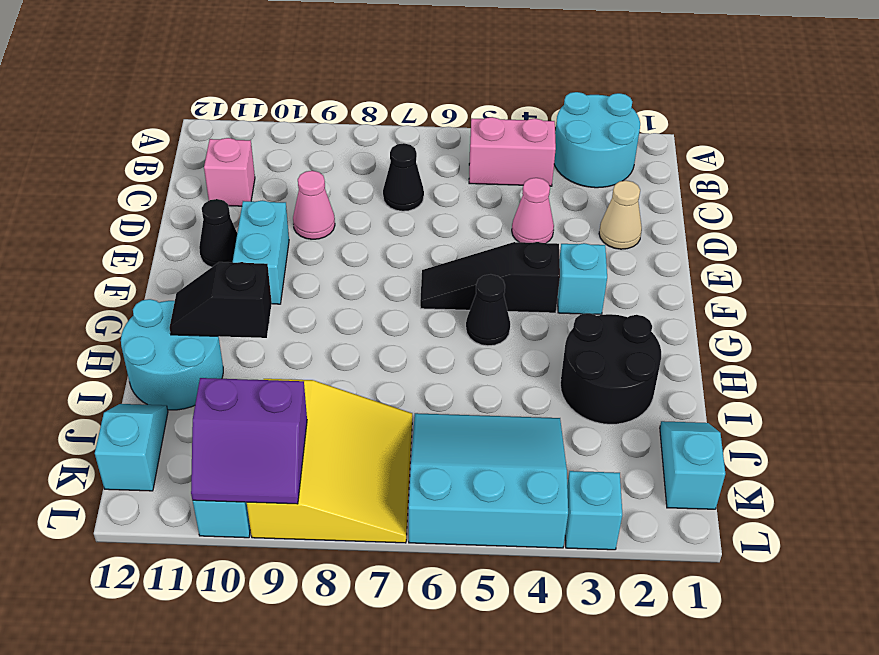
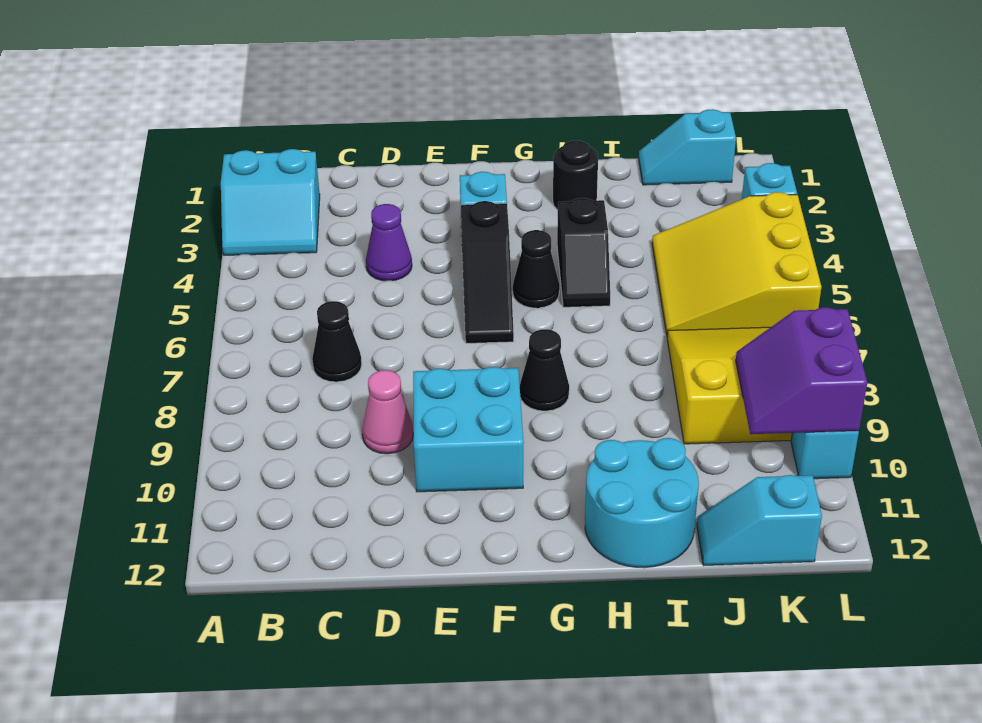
cyan round brick A2:B3 level 1 -> cyan slope A2:B3 level 1 top 2
pink brick B4:B5 level 1 -> none
pink brick C11 level 1 -> none
tan cone D2 level 1 -> none
pink cone D4 level 1 -> purple cone D4 level 1
cyan brick E10:F10 level 1 -> cyan brick E9:F10 level 1
black cone E11 level 1 -> black cone G8 level 1
black round brick H2:I3 level 1 -> black round brick H2 level 1
black slope H10:H11 level 2 top 10 -> black slope H4:H5 level 1 top 4
cyan slope J4:L6 level 1 top L -> yellow slope J4:L6 level 1 top L
purple slope K9:L10 level 2 top K -> purple slope K9:L10 level 2 top L

